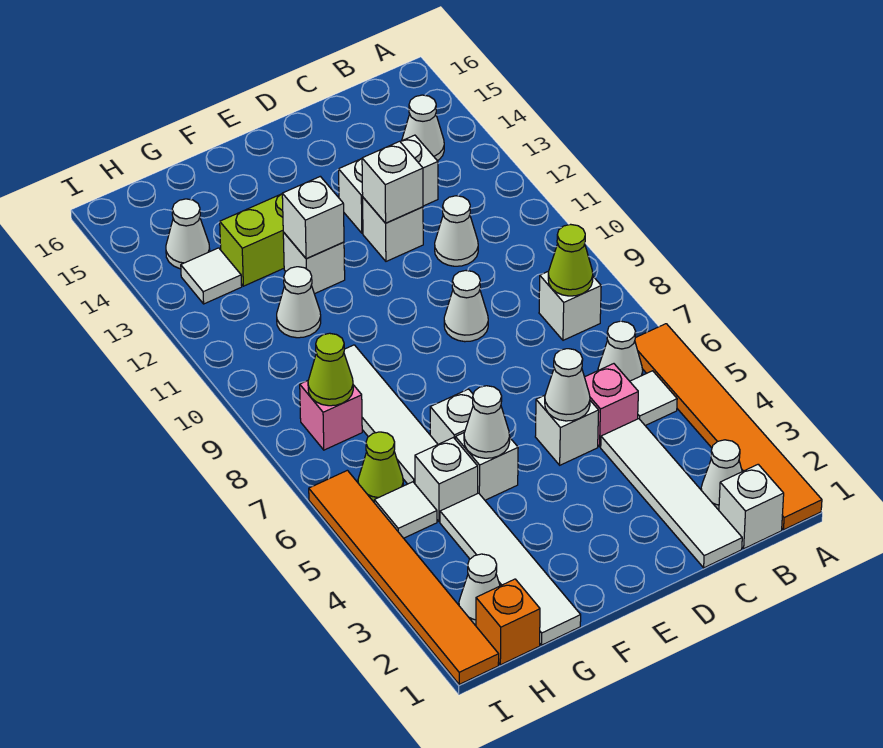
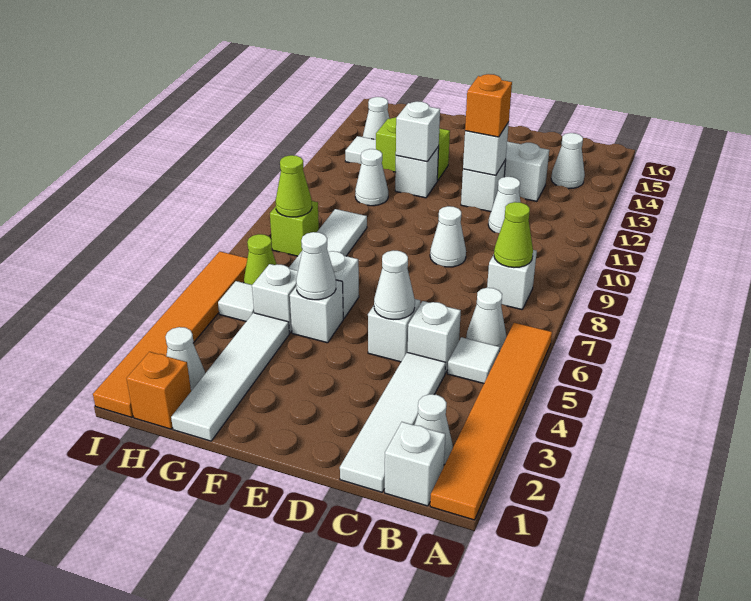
pink brick C5 level 1 -> white brick C5 level 1
none -> orange brick D12 level 3
pink brick H8 level 1 -> lime brick H8 level 1

